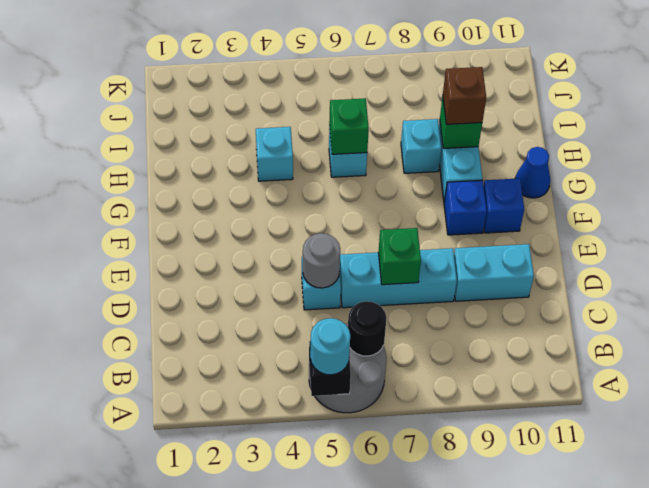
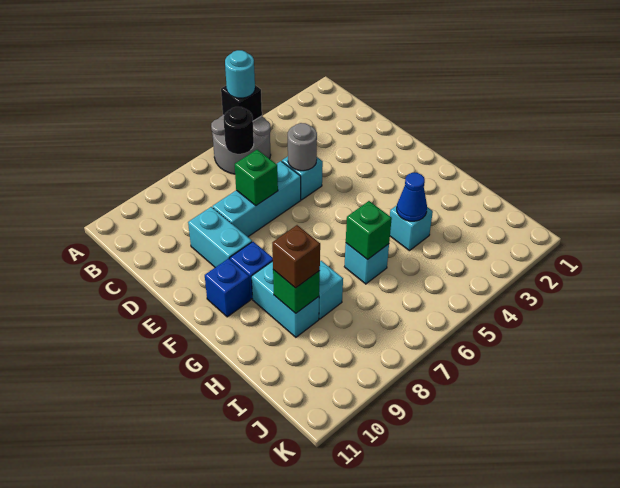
cyan brick D9:D10 level 1 -> cyan brick D9:E9 level 1
blue cone G11 level 1 -> blue cone H4 level 2

